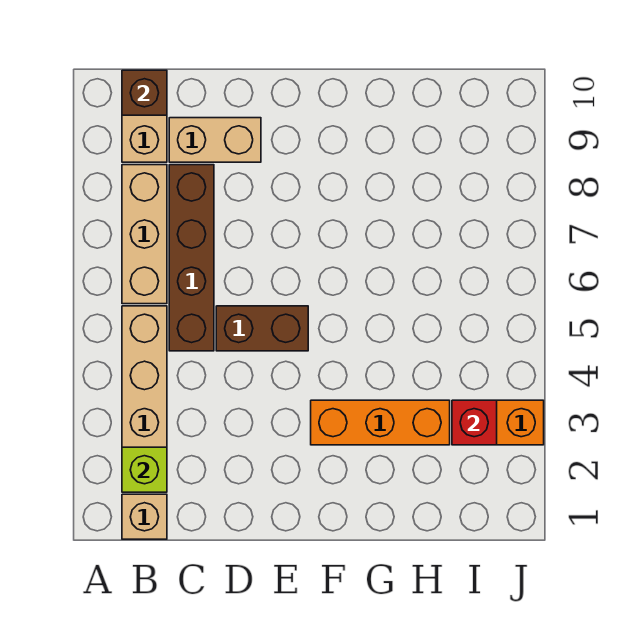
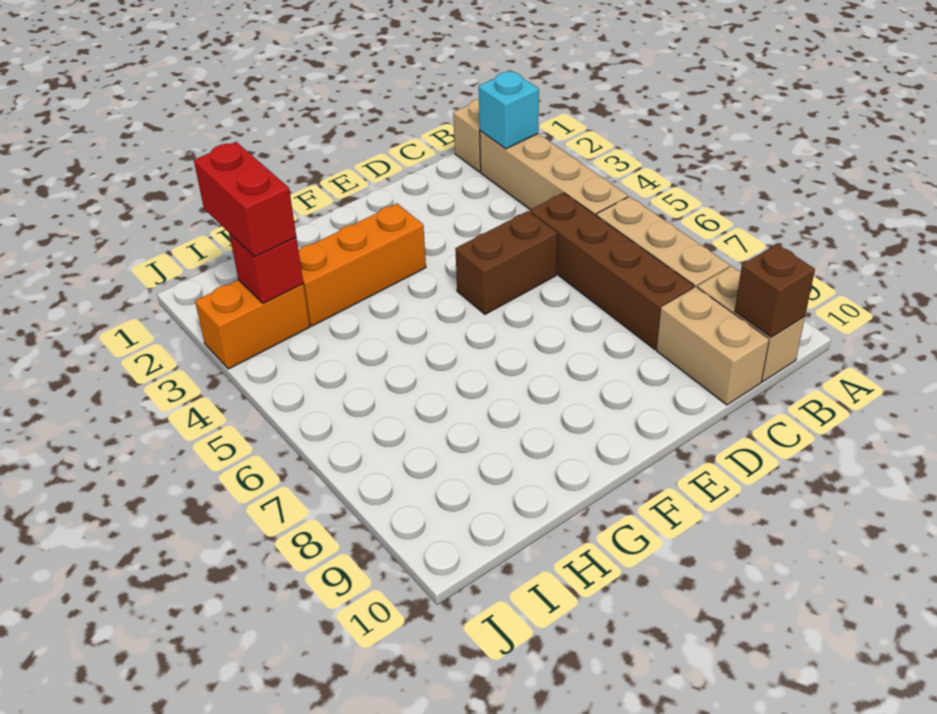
lime brick B2 level 2 -> cyan brick B2 level 2
tan brick C9:D9 level 1 -> tan brick C9:C10 level 1
none -> red brick I2:I3 level 3

